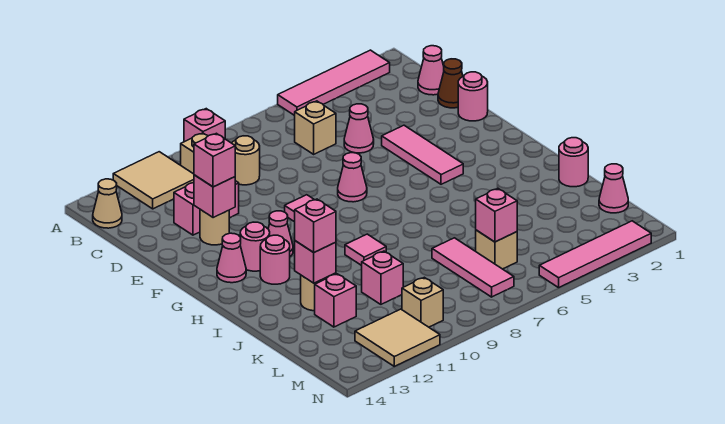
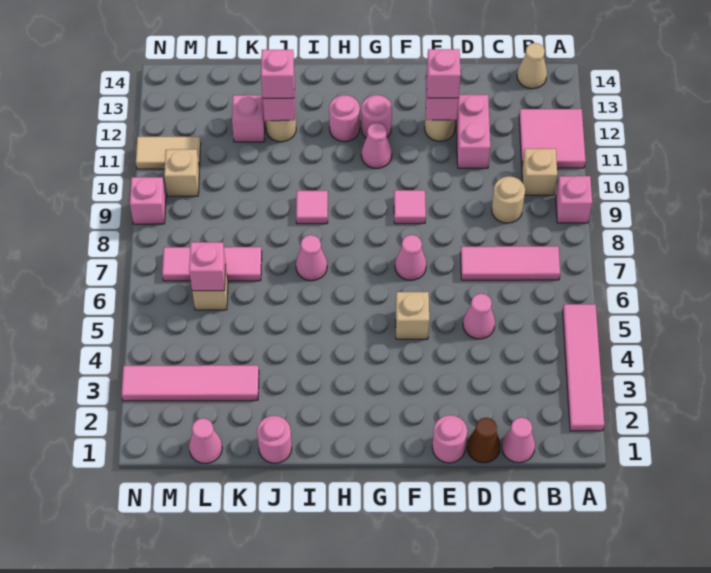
tan tile A11:B12 level 1 -> pink tile A11:B12 level 1
tan brick C6 level 1 -> tan brick F5 level 1
pink tile E4:G4 level 1 -> pink tile B7:D7 level 1
pink cone G13 level 1 -> pink cone I7 level 1
pink brick K10 level 1 -> pink brick N9 level 1
tan tile M11:N12 level 1 -> tan tile M11:N11 level 1
pink tile N2:N5 level 1 -> pink tile K3:N3 level 1

